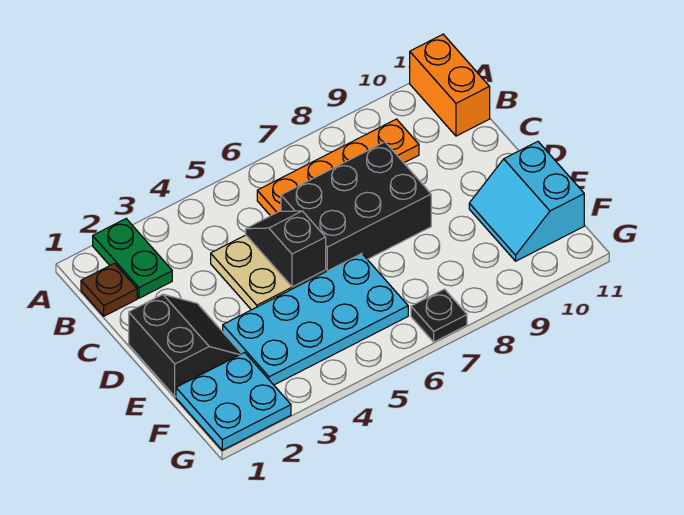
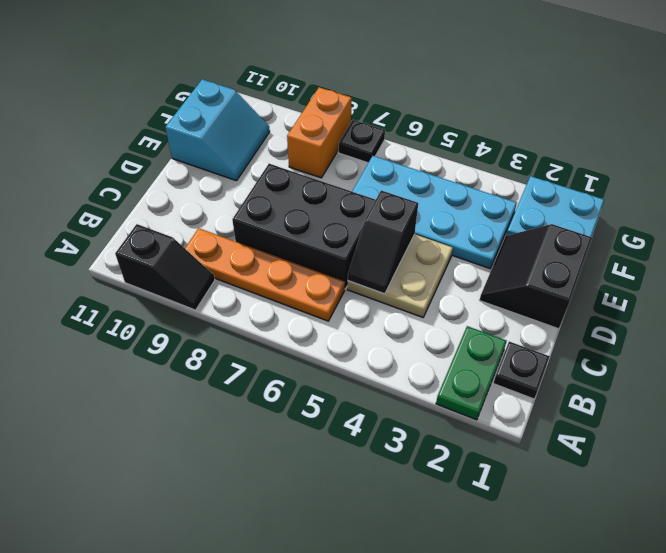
none -> black slope A9:A10 level 1 top 10
orange brick A11:B11 level 1 -> orange brick F8:G8 level 1
brown plate B1 level 1 -> black plate B1 level 1

